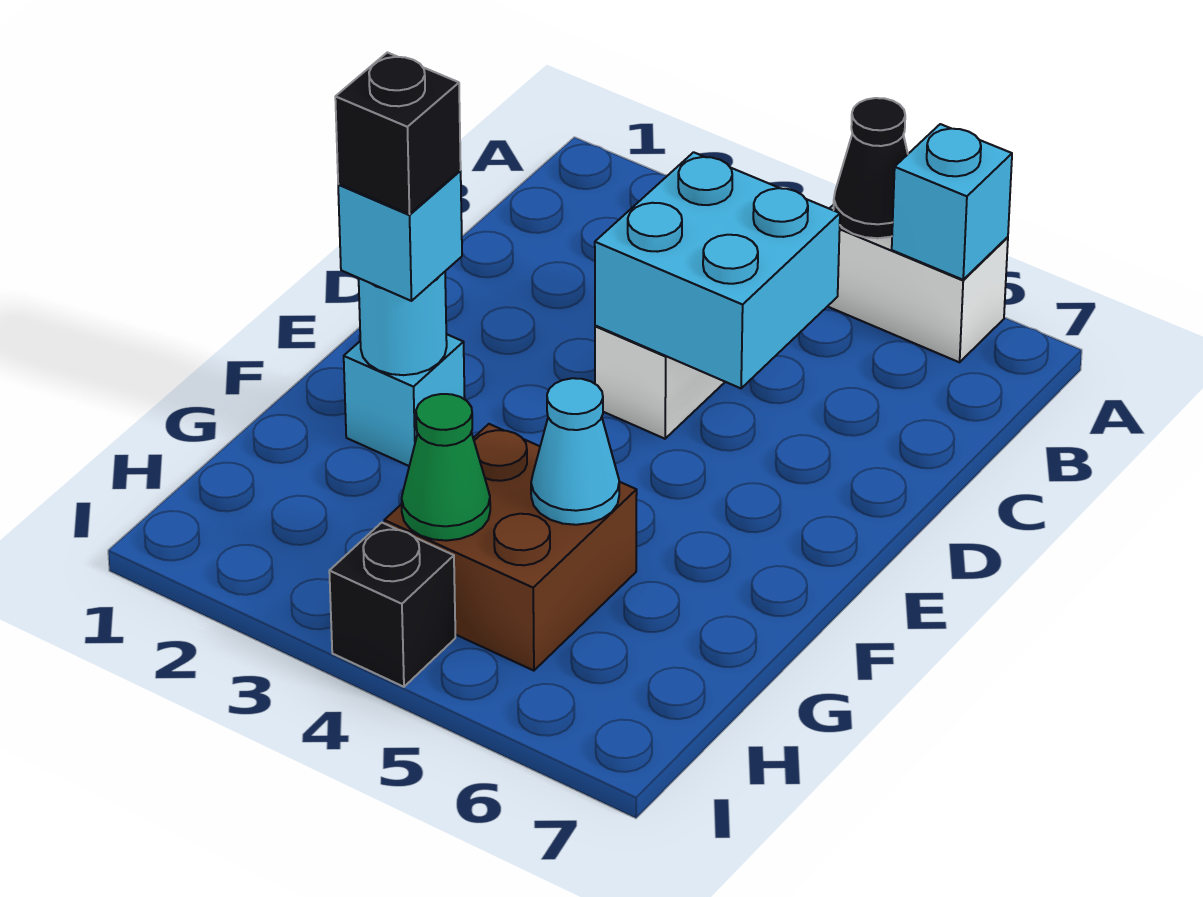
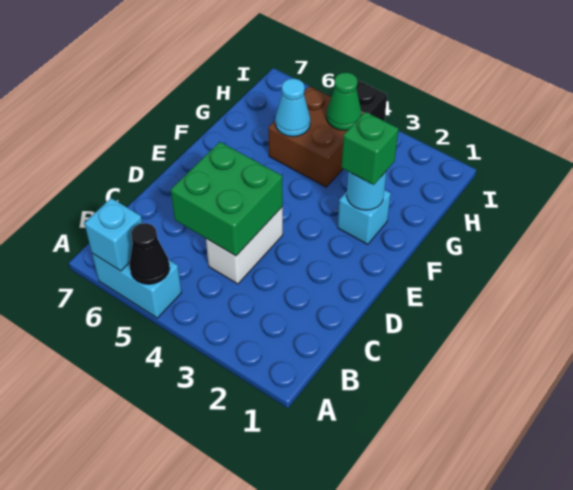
white brick A5:A6 level 1 -> cyan brick A5:A6 level 1
cyan brick C4:D5 level 2 -> green brick C4:D5 level 2
cyan brick F2 level 3 -> green brick F2 level 3
black brick F2 level 4 -> none

